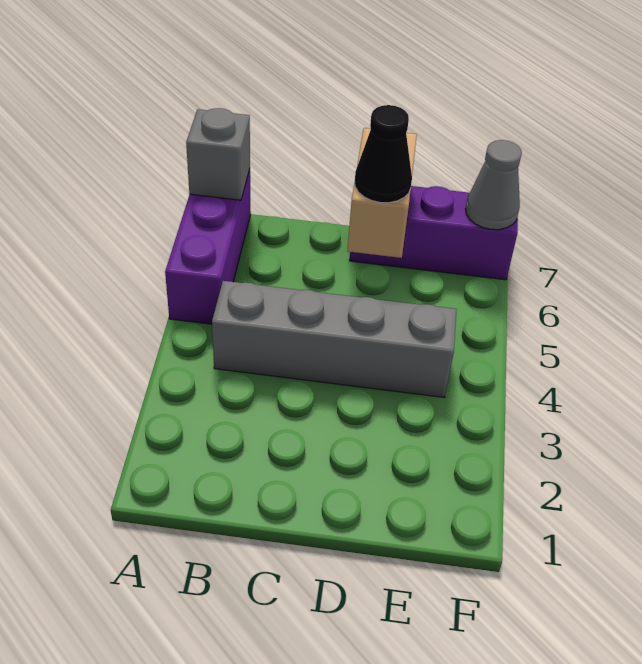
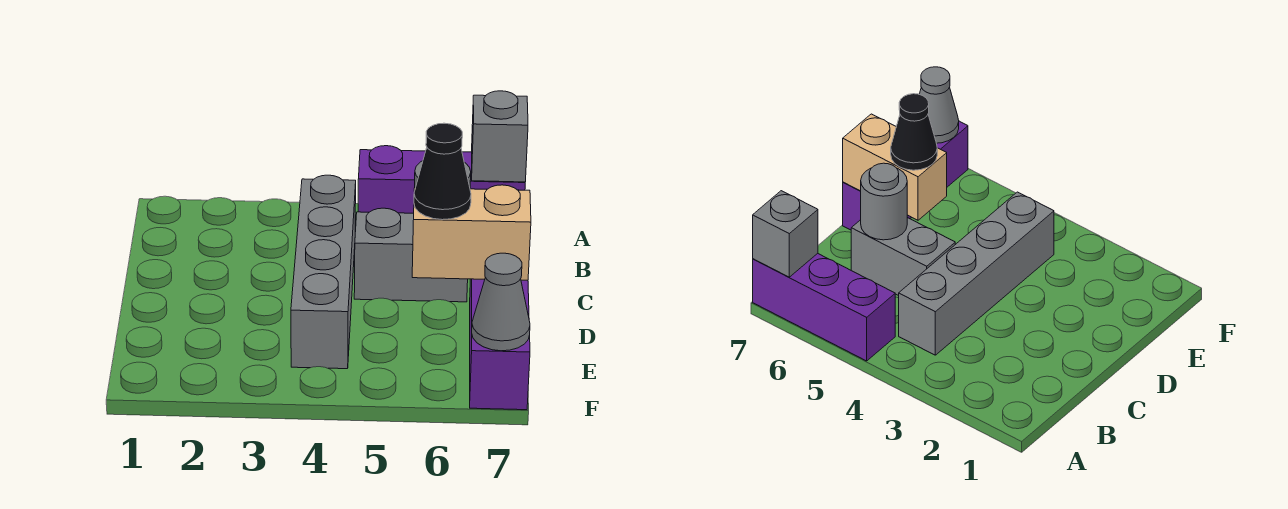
none -> grey brick C5:C6 level 1
none -> grey round brick C6 level 2

